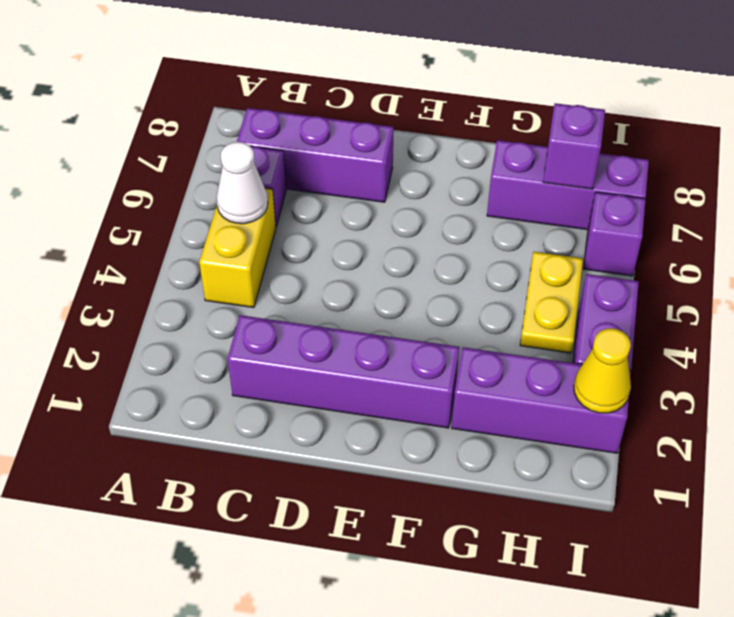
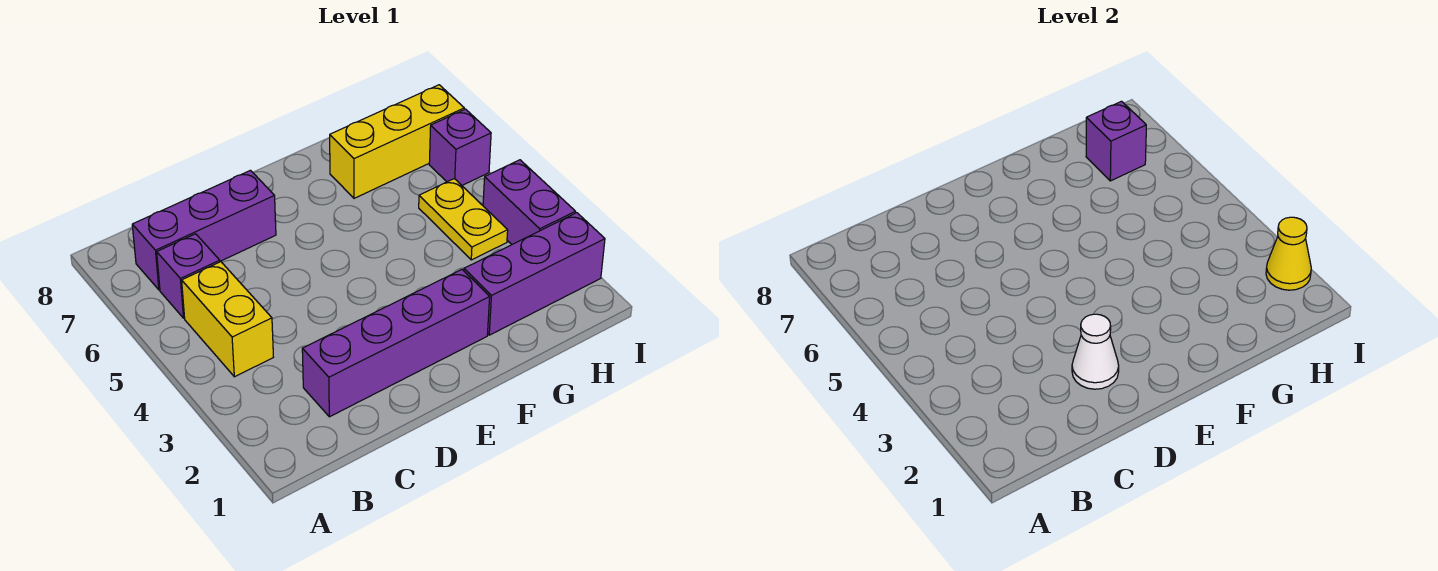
white cone B5 level 2 -> white cone D2 level 2
purple brick G7:I7 level 1 -> yellow brick G7:I7 level 1

